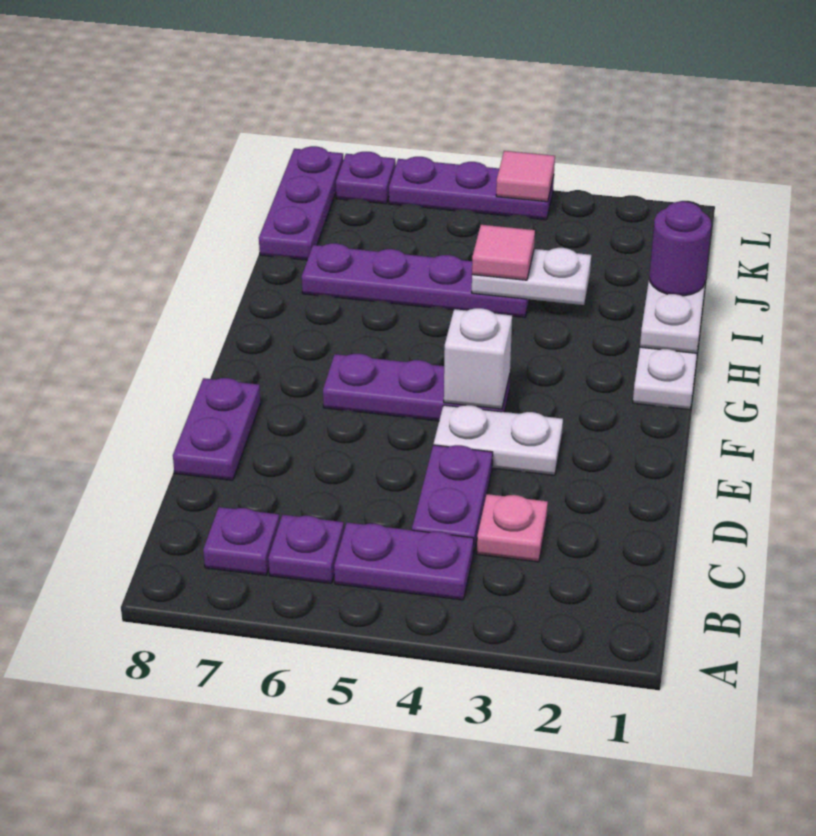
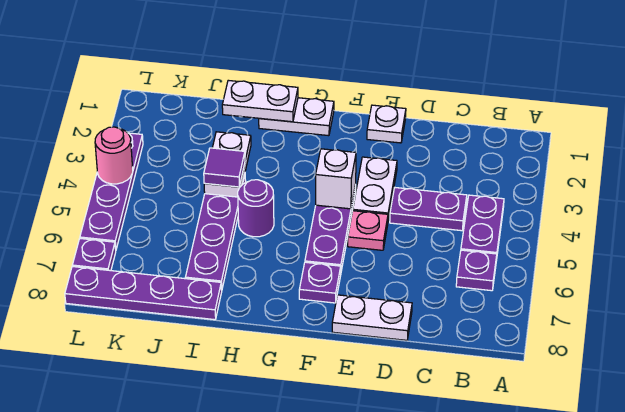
purple plate B7 level 1 -> purple plate F7 level 1
pink plate C3 level 1 -> pink plate E5 level 1
purple plate D8:E8 level 1 -> white plate D8:E8 level 1
none -> white plate E1 level 1
purple round brick I1 level 3 -> purple round brick H5 level 1
pink tile I4 level 3 -> purple tile I4 level 3
purple plate J8:L8 level 1 -> purple plate I8:L8 level 1
purple plate L4:L6 level 1 -> purple plate L3:L6 level 1
pink tile L4 level 2 -> pink round brick L4 level 2

